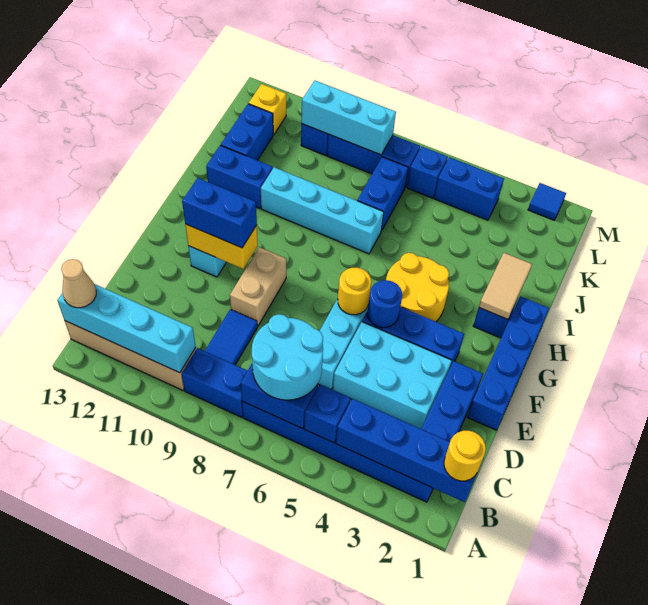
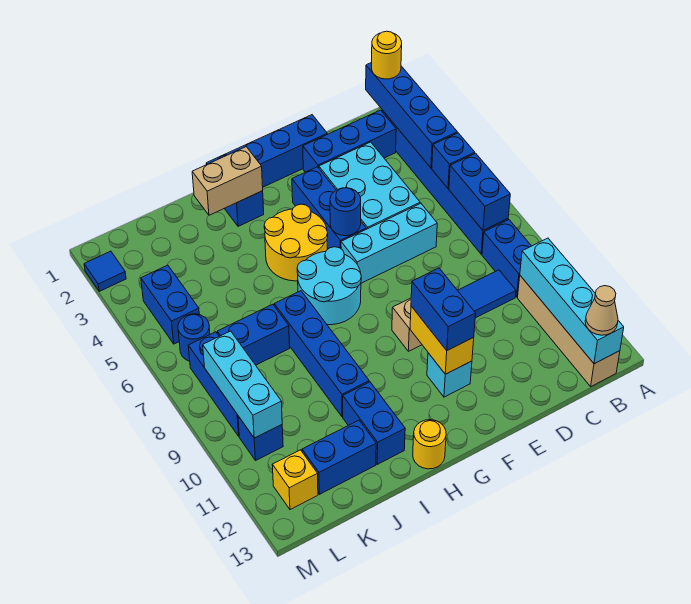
cyan round brick B6:C7 level 3 -> cyan round brick G6:H7 level 1
yellow round brick F6 level 2 -> yellow round brick H13 level 1
tan tile H2:I2 level 2 -> tan brick H2:I2 level 2
cyan brick I7:I10 level 1 -> blue brick I7:I10 level 1
blue brick L6 level 1 -> blue round brick L6 level 1

